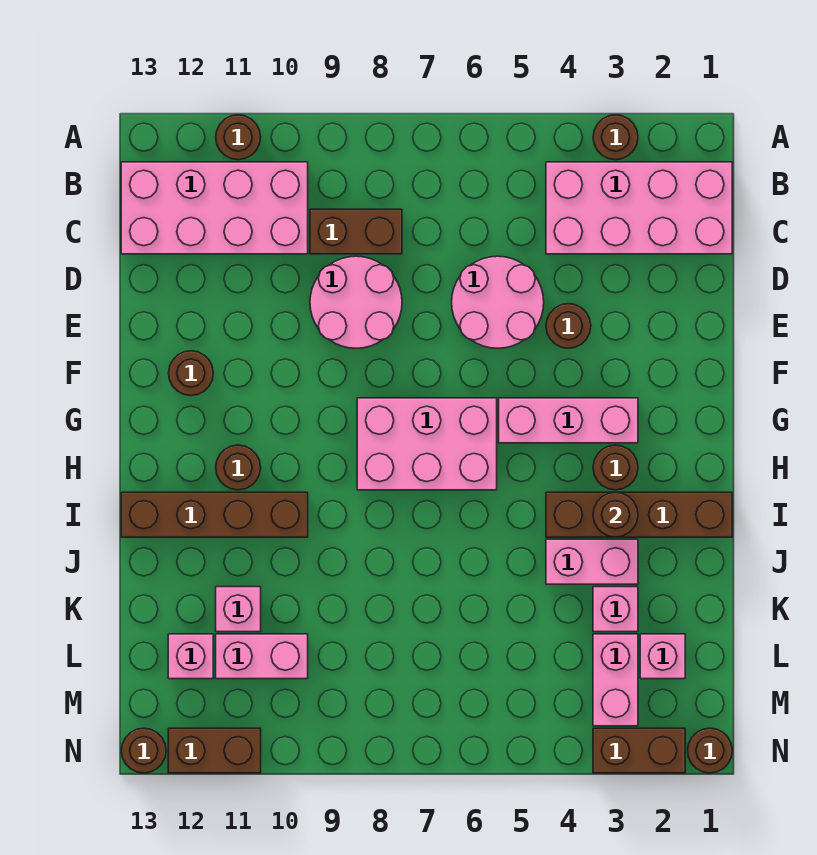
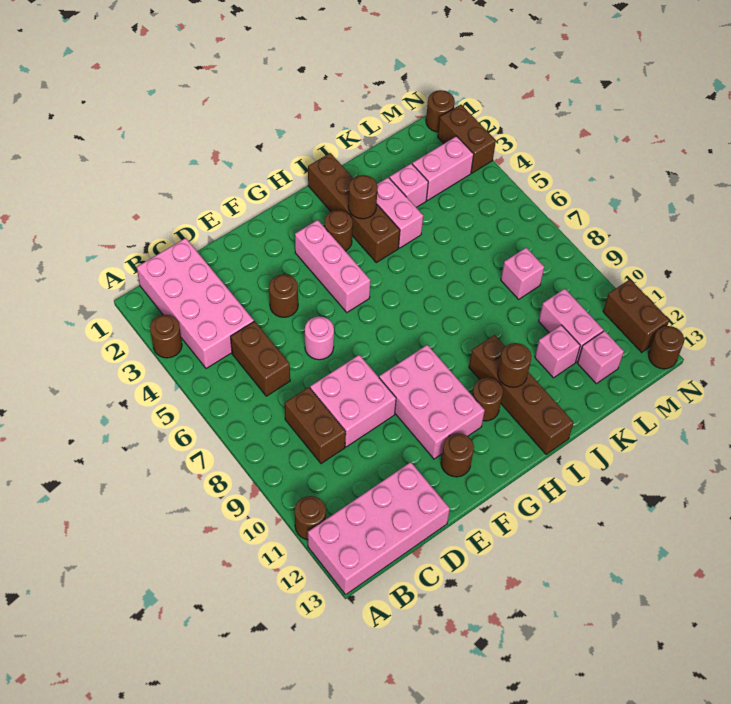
pink brick B10:C13 level 1 -> pink brick A12:D13 level 1
none -> brown brick C5:C6 level 1
pink round brick D5:E6 level 1 -> pink round brick E6 level 1
pink round brick D8:E9 level 1 -> pink brick D8:E9 level 1
pink brick G6:H8 level 1 -> pink brick F9:G11 level 1
none -> brown round brick I11 level 2
pink brick L2 level 1 -> pink brick L8 level 1

